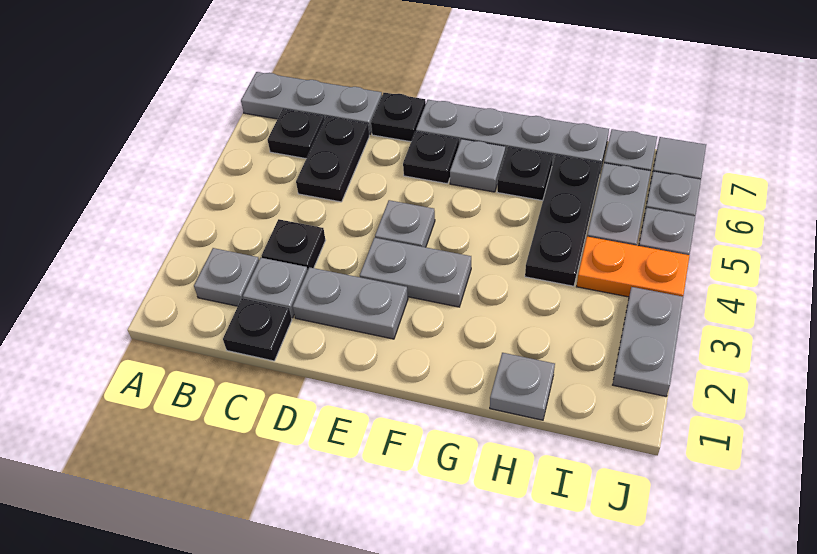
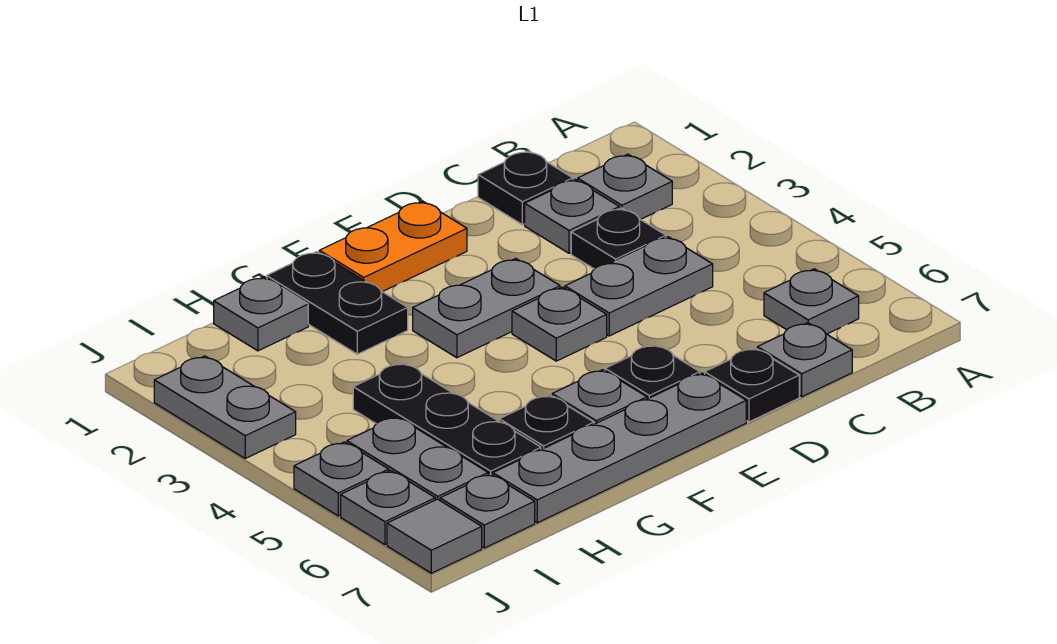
grey plate A7:C7 level 1 -> grey plate C7 level 1
black plate B6 level 1 -> grey plate B6 level 1
black plate C5:C6 level 1 -> black plate G1:G2 level 1
grey plate D2:E2 level 1 -> grey plate C4:D4 level 1
orange plate I4:J4 level 1 -> orange plate E1:F1 level 1

